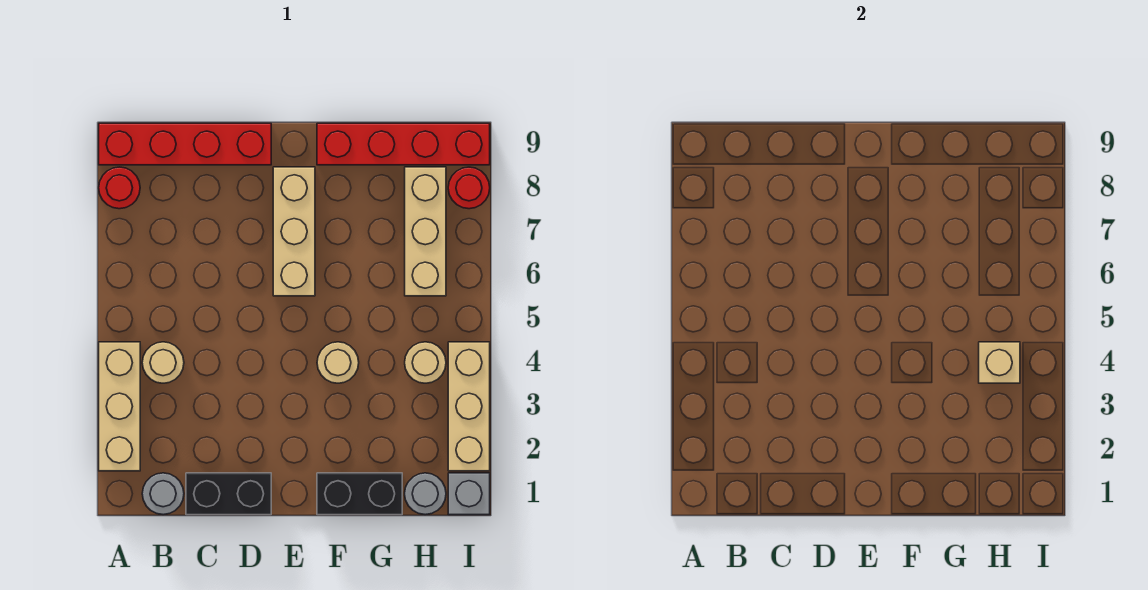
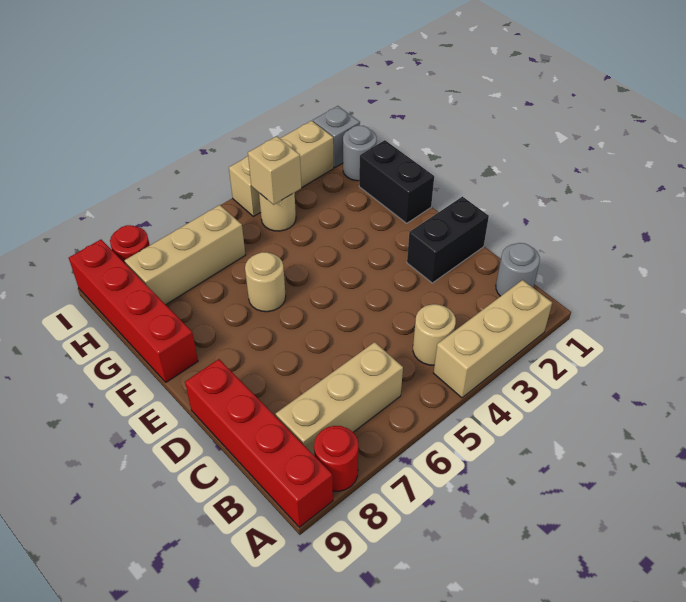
black brick C1:D1 level 1 -> black brick D1:D2 level 1
tan brick E6:E8 level 1 -> tan brick B6:B8 level 1
tan round brick F4 level 1 -> tan round brick F6 level 1

